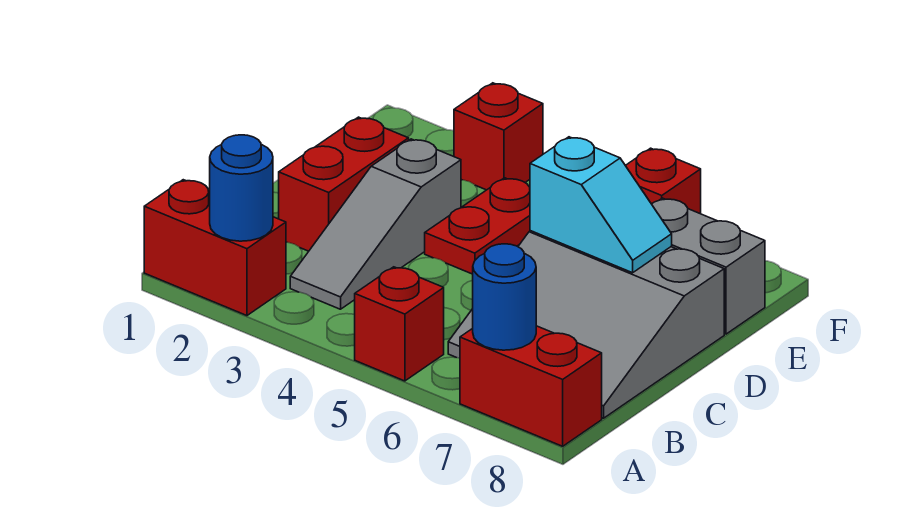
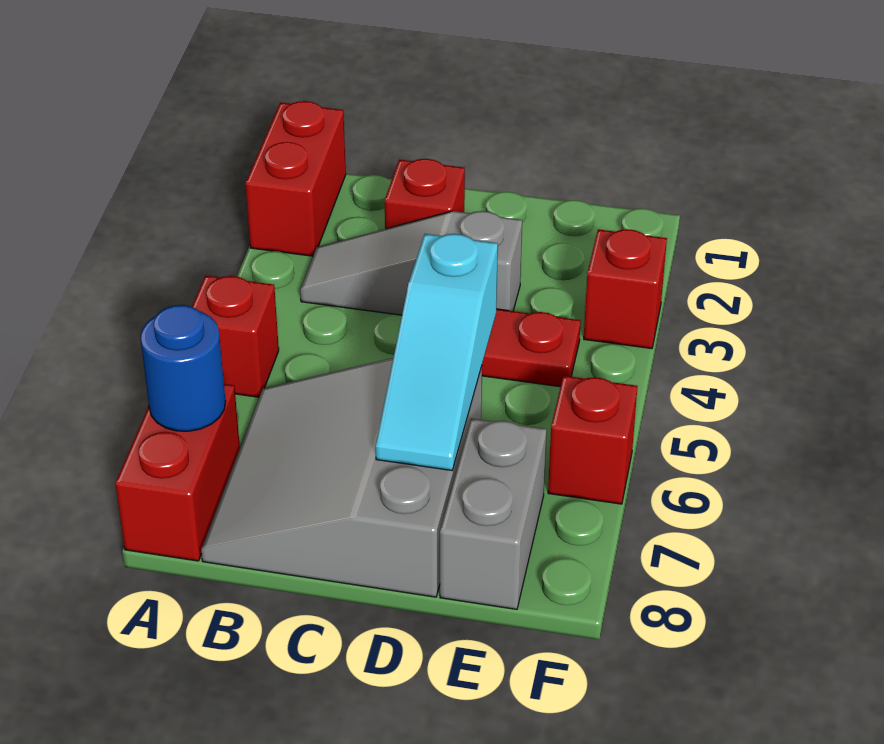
blue round brick A2 level 2 -> none
red brick C2:D2 level 1 -> red brick C2 level 1
cyan slope D6:D7 level 2 top 6 -> cyan slope D5:D7 level 2 top 5

